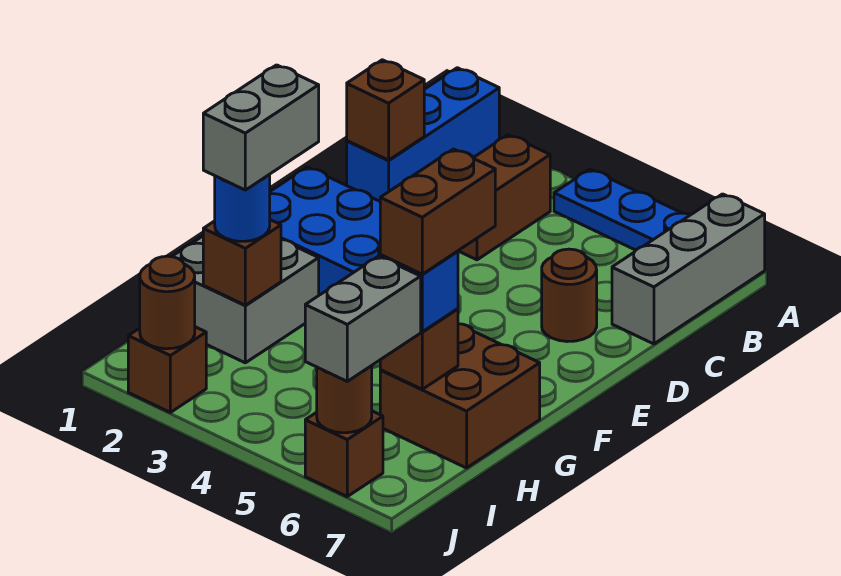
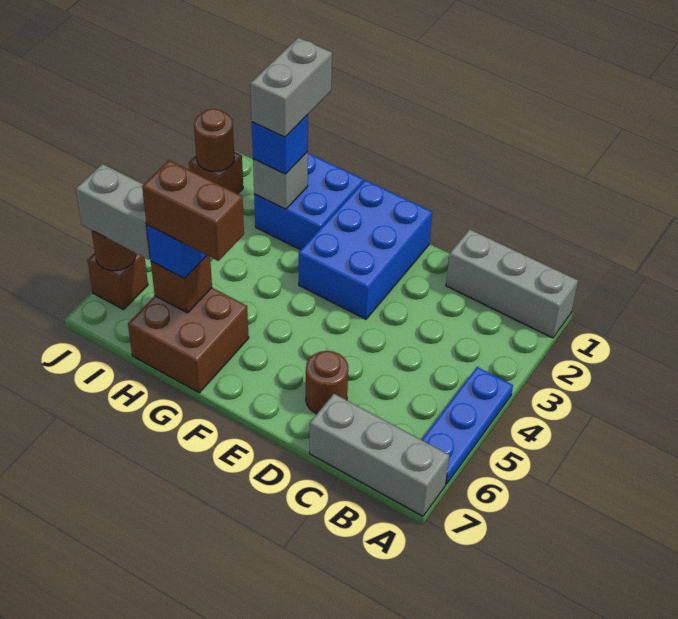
blue brick A1:C1 level 1 -> grey brick A1:C1 level 1
brown brick B3:C3 level 1 -> none
brown brick C1 level 2 -> none
grey brick G1:H2 level 1 -> blue brick G1:H2 level 1
grey brick G2:H2 level 4 -> grey brick H1:H2 level 4
brown brick H2 level 2 -> grey brick H2 level 2
blue round brick H2 level 3 -> blue brick H2 level 3

